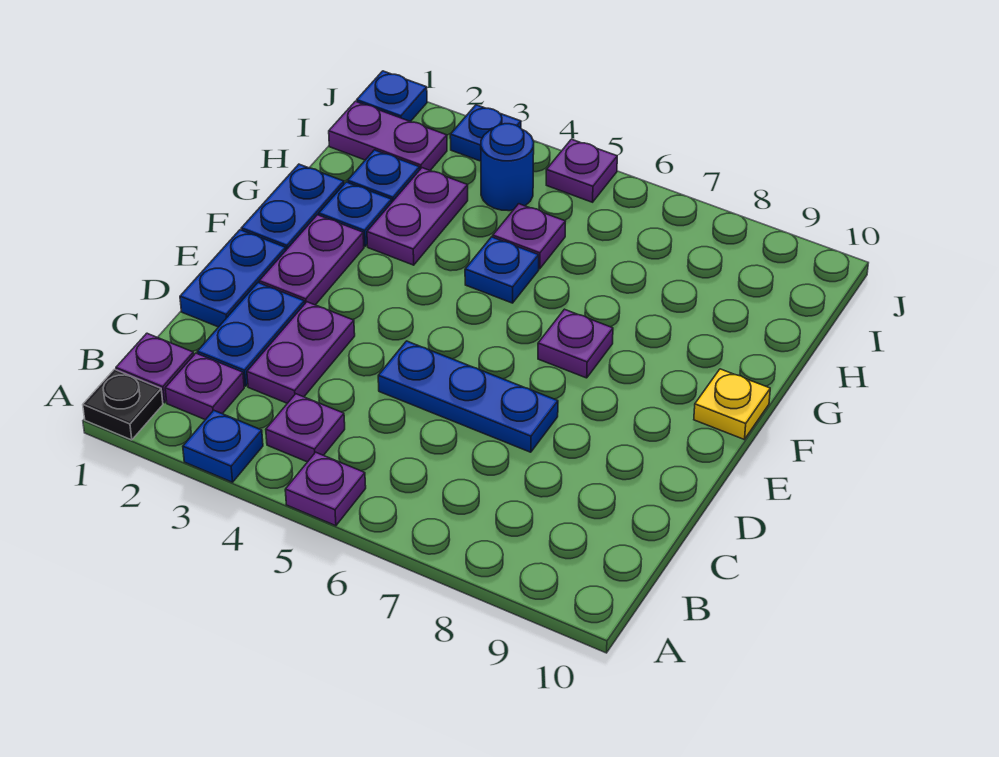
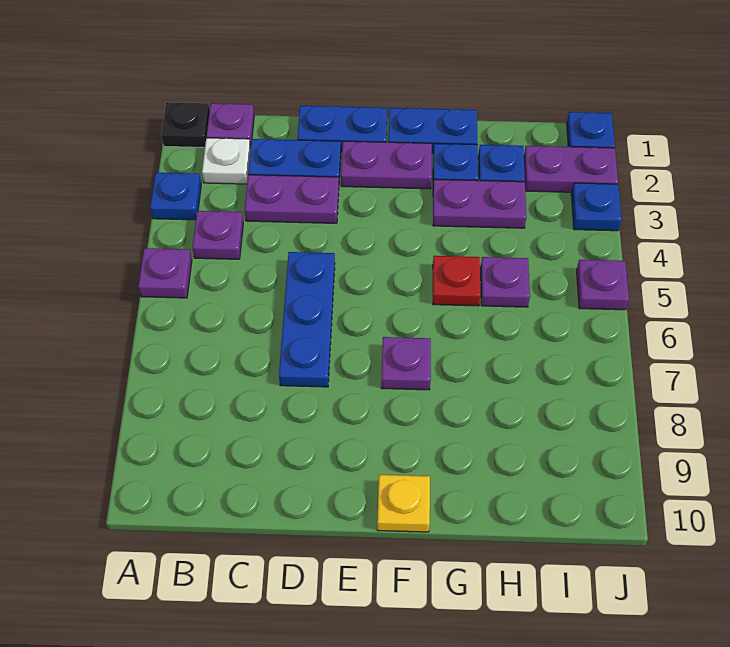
purple plate B2 level 1 -> white plate B2 level 1
blue plate G5 level 1 -> red plate G5 level 1
purple plate I1:I2 level 1 -> purple plate I2:J2 level 1
blue round brick I4 level 1 -> none

